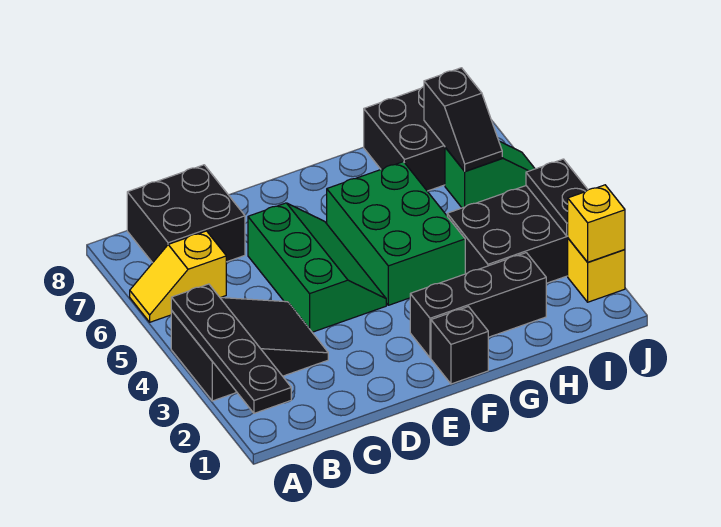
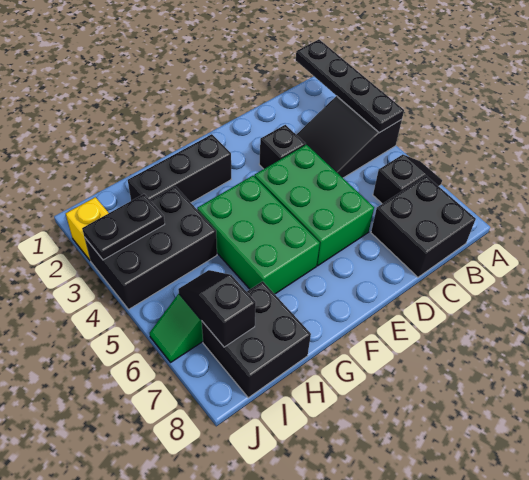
yellow slope A6:B6 level 1 top B -> black slope A6:B6 level 1 top B
green slope D4:E6 level 1 top D -> green brick D4:E6 level 1
black brick F1 level 1 -> black brick D3 level 1
yellow brick J2 level 2 -> none
black plate J3:J4 level 2 -> black plate I3:J3 level 2

